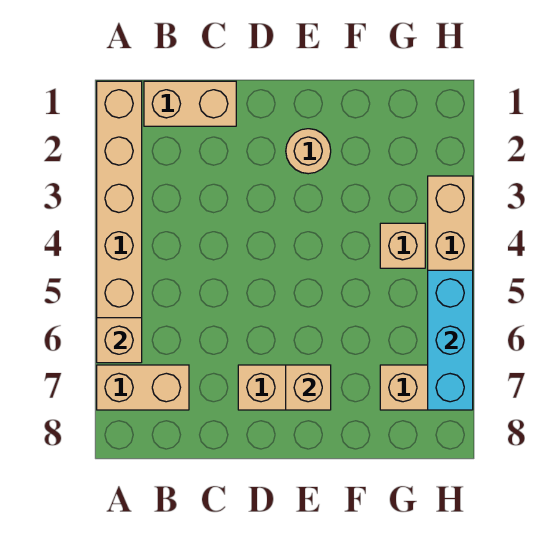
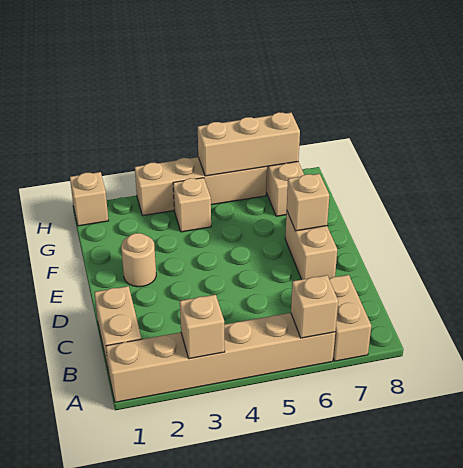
none -> tan brick A3 level 2
none -> tan brick H1 level 1
cyan brick H5:H7 level 2 -> tan brick H5:H7 level 2

